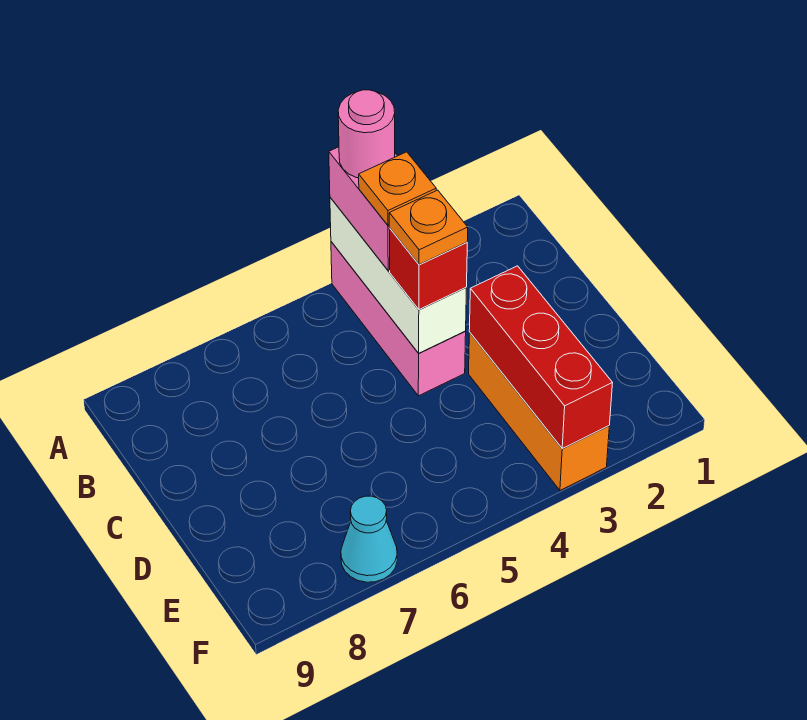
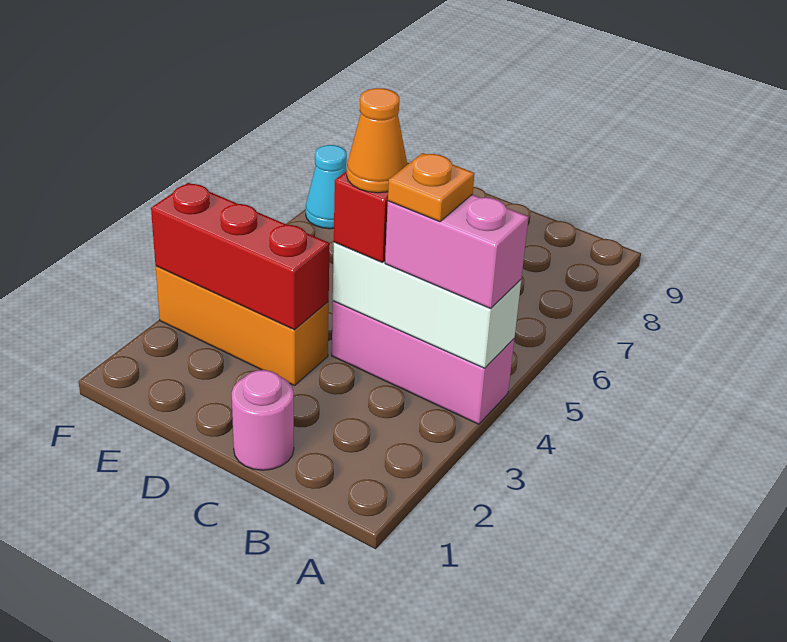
pink round brick A4 level 4 -> pink round brick C1 level 1
orange plate C4 level 4 -> orange cone C4 level 4

